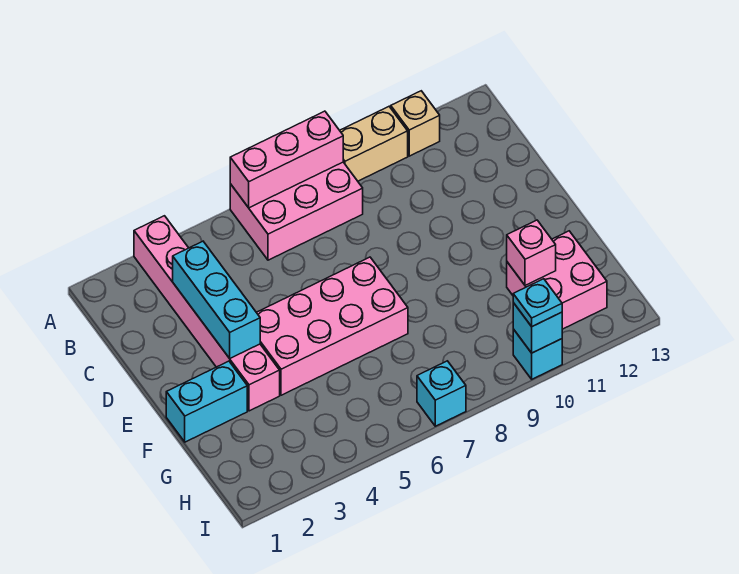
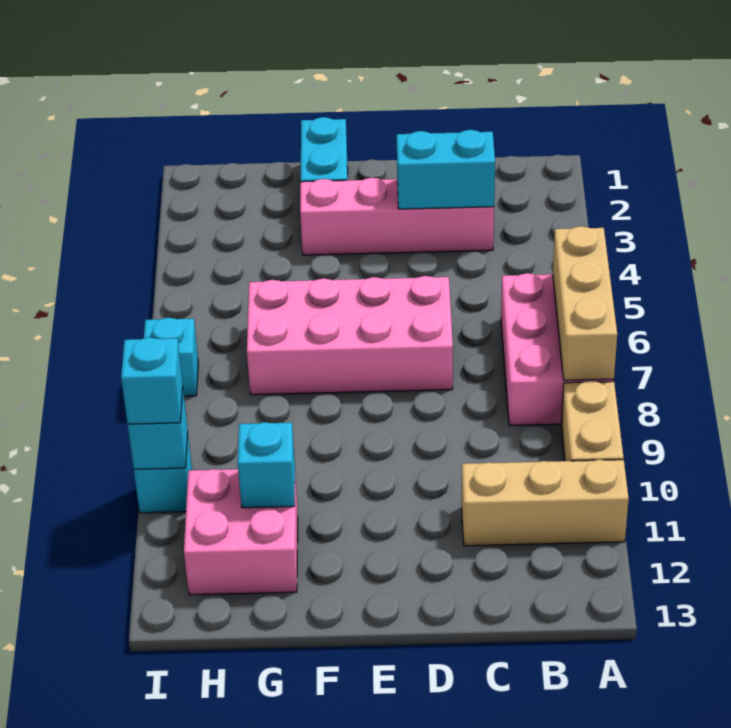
pink brick A3:F3 level 1 -> pink brick C3:F3 level 1
pink brick A6:A8 level 2 -> tan brick A6:A8 level 2
tan brick A11 level 1 -> tan brick A11:C11 level 1
cyan brick C3:E3 level 2 -> cyan brick C3:D3 level 2
pink brick E4:F7 level 1 -> pink brick D6:G7 level 1
pink brick G11 level 2 -> cyan brick G11 level 2
cyan plate I10 level 3 -> cyan brick I10 level 3

